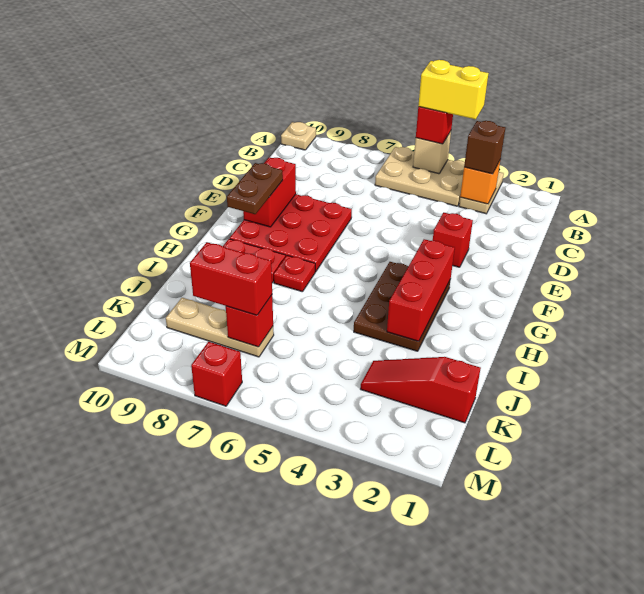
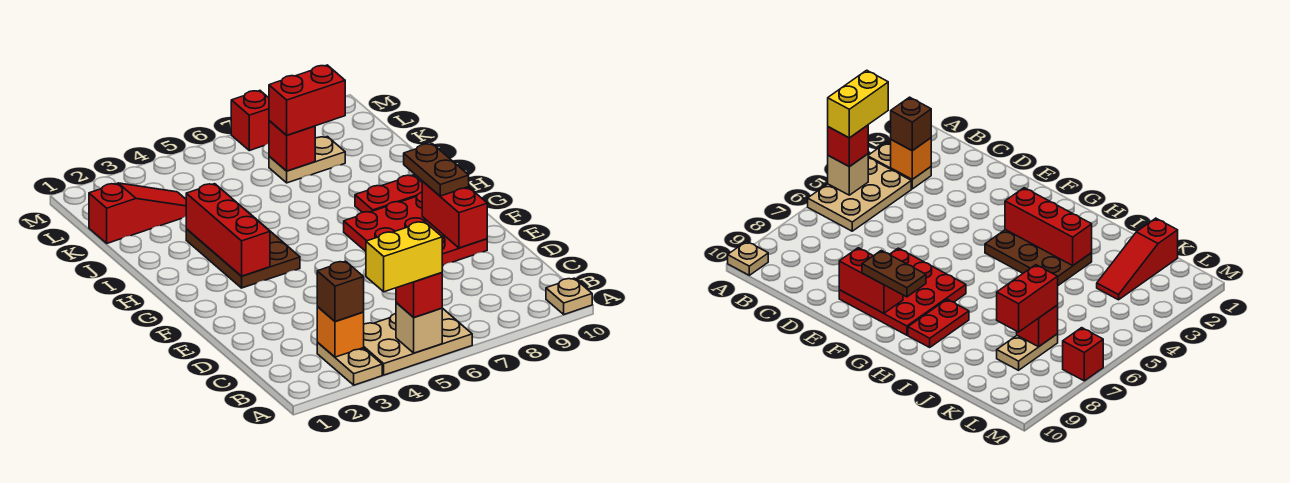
red brick E3 level 1 -> none
red plate H7 level 1 -> none
tan plate K7:K9 level 1 -> tan plate K7:K8 level 1

